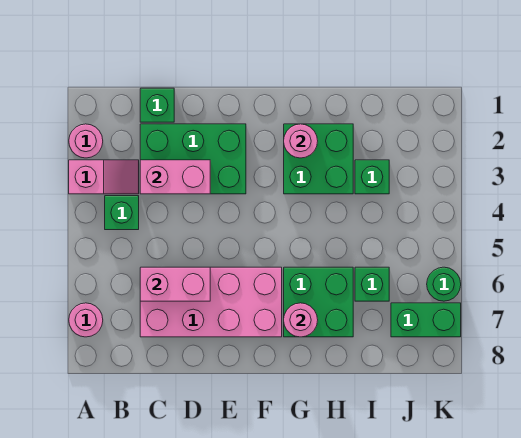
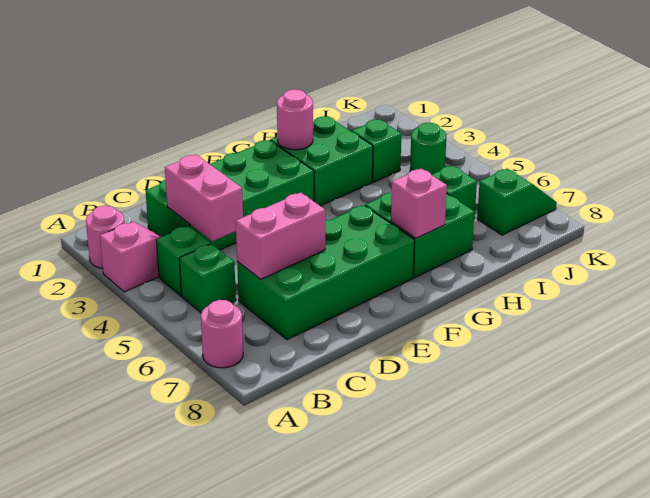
green brick C1 level 1 -> green brick B5 level 1
green brick C2:E3 level 1 -> green brick C2:F3 level 1
pink brick C3:D3 level 2 -> pink brick C3:C4 level 2
pink brick C6:F7 level 1 -> green brick C6:F7 level 1
pink round brick G7 level 2 -> pink brick G7 level 2
green brick J7:K7 level 1 -> green slope J7:K7 level 1 top J
green round brick K6 level 1 -> green round brick J4 level 1

